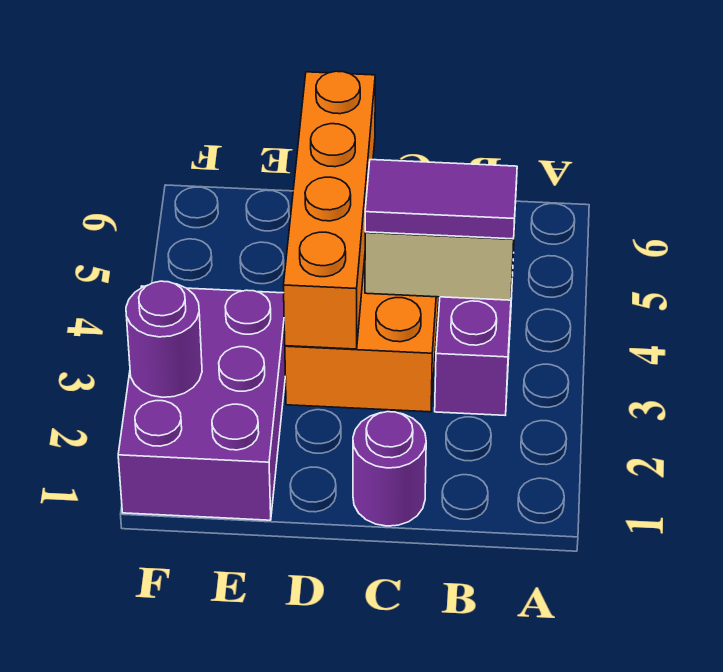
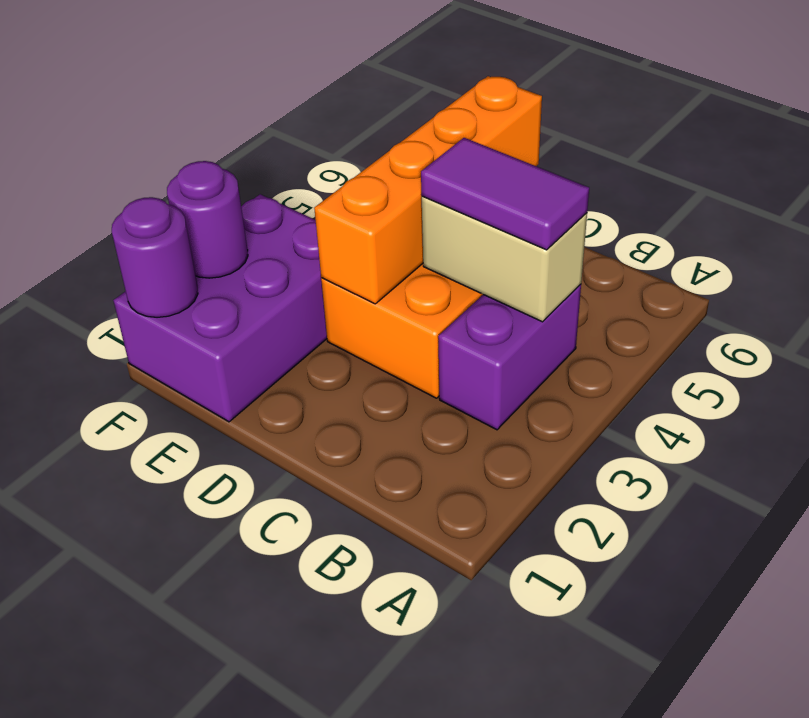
purple round brick C1 level 1 -> purple round brick F1 level 2

